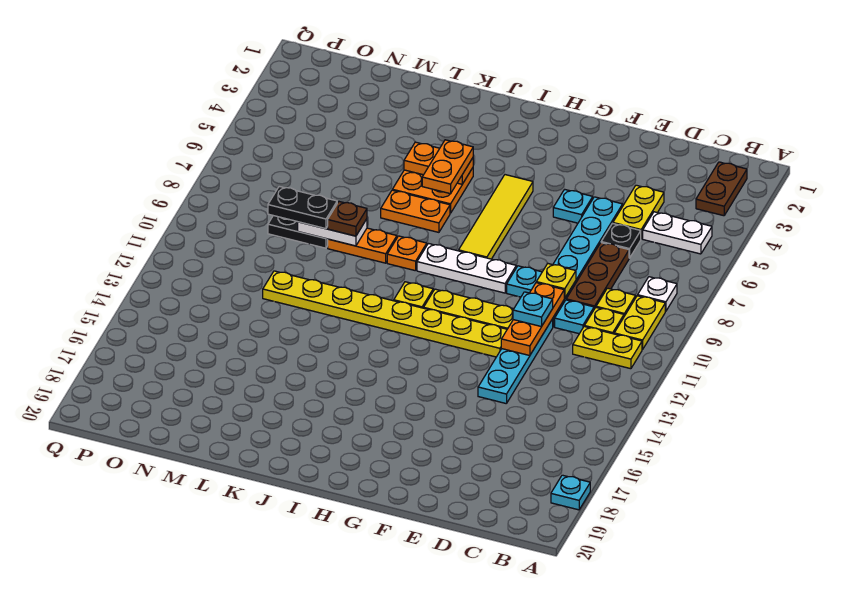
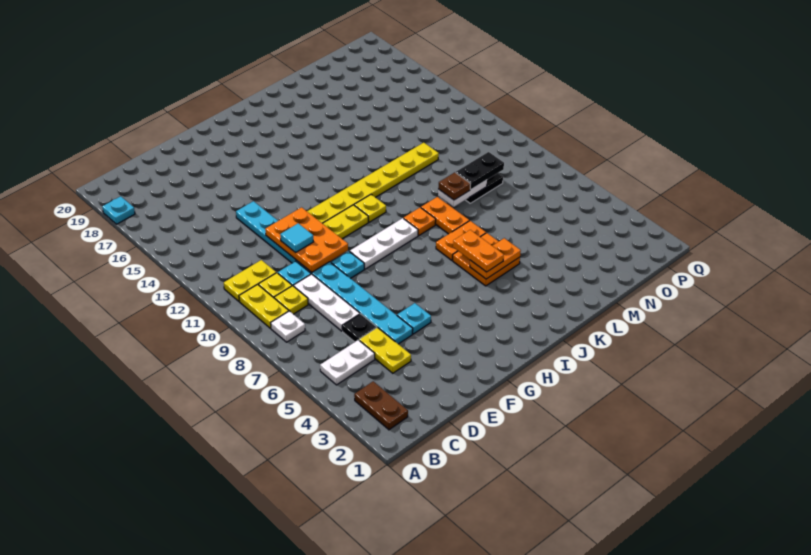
brown plate D7:D9 level 1 -> white plate D7:D9 level 1
yellow plate E9 level 2 -> none
orange plate E10:E12 level 2 -> orange plate E10:F12 level 2
cyan plate E11 level 3 -> cyan tile E11 level 3
yellow tile H5:H8 level 1 -> none
orange plate K9:L9 level 1 -> orange plate K8:K9 level 1

